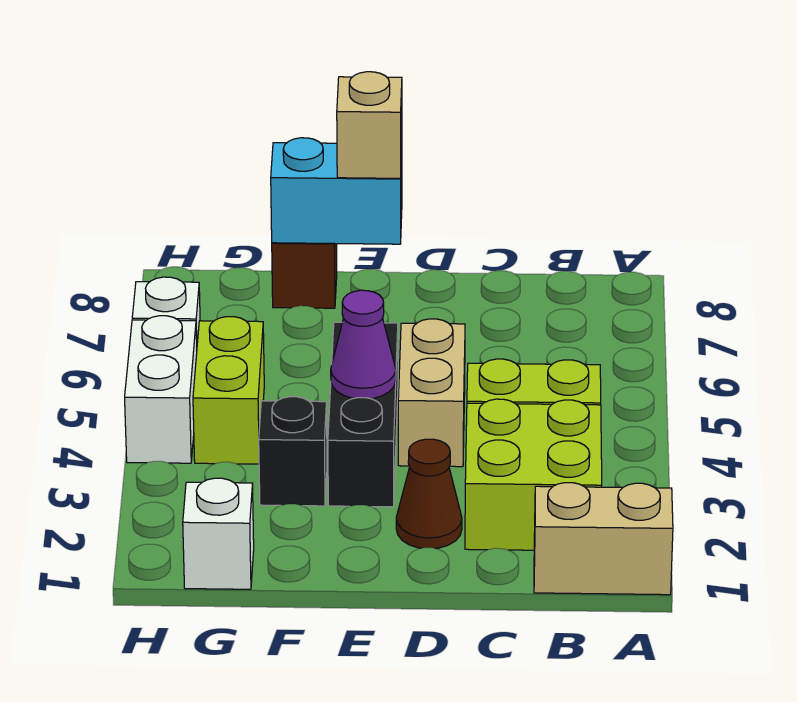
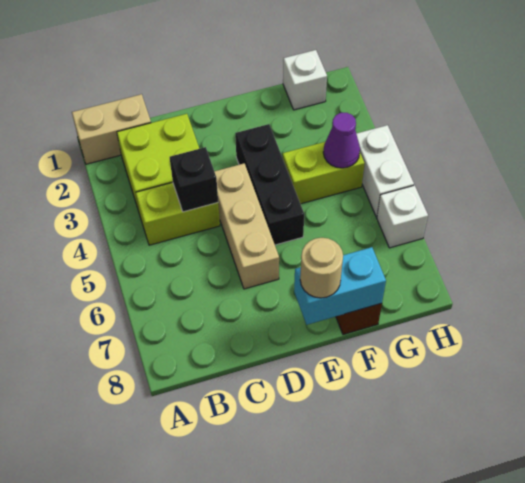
brown cone D2 level 1 -> none
tan brick D4:D5 level 1 -> tan brick D4:D6 level 1
purple cone E4 level 2 -> purple cone G4 level 2
tan brick E8 level 3 -> tan round brick E8 level 3
black brick F3 level 1 -> black brick C4 level 2
lime brick G4:G5 level 1 -> lime brick F4:G4 level 1

